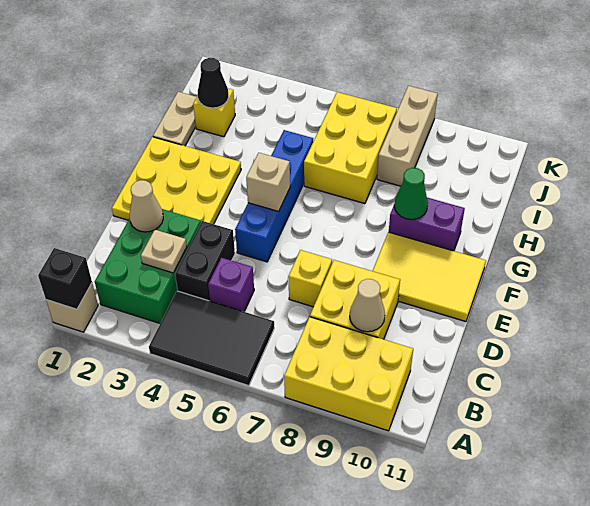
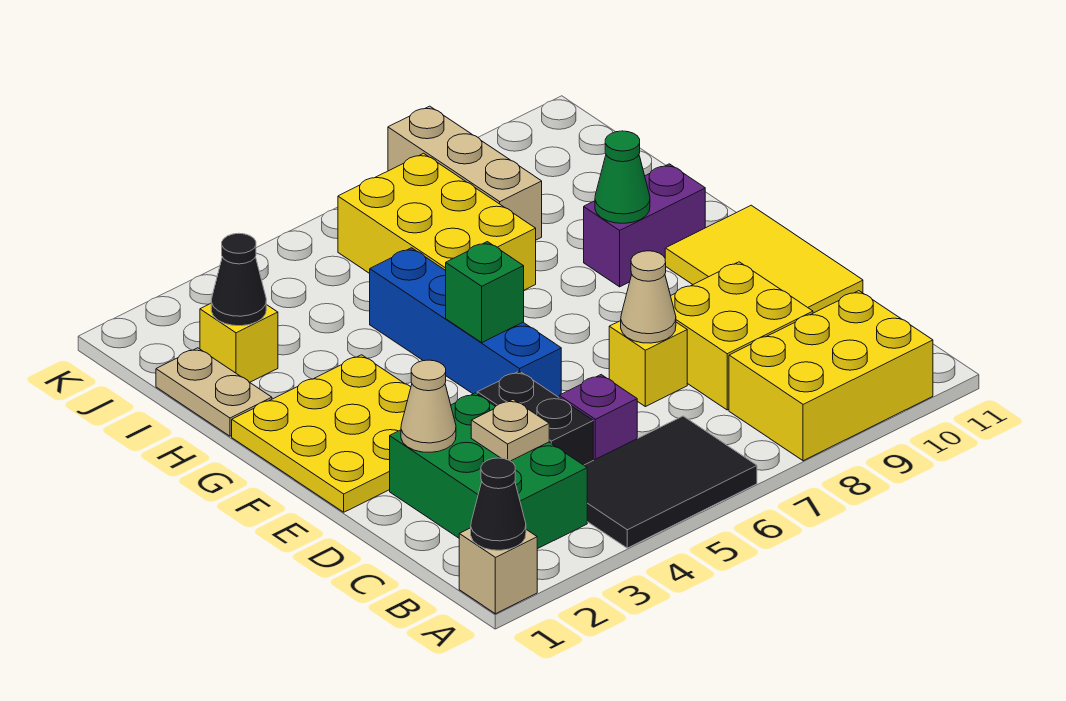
black brick A1 level 2 -> black cone A1 level 2
tan cone C9 level 2 -> tan cone D7 level 2
yellow tile E9:F11 level 1 -> yellow tile D10:F11 level 1
tan brick F5 level 2 -> green brick F5 level 2

